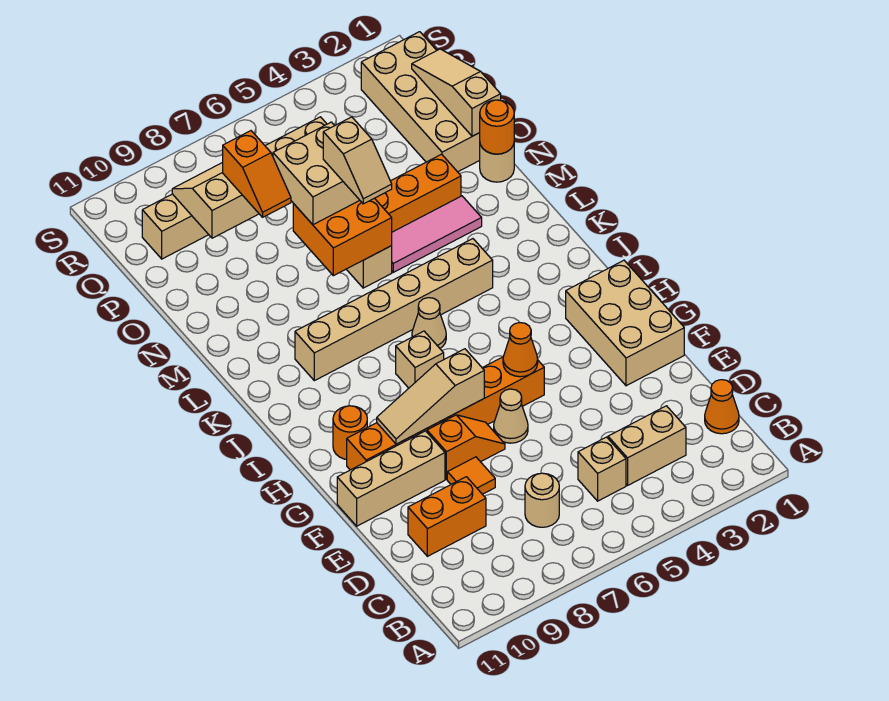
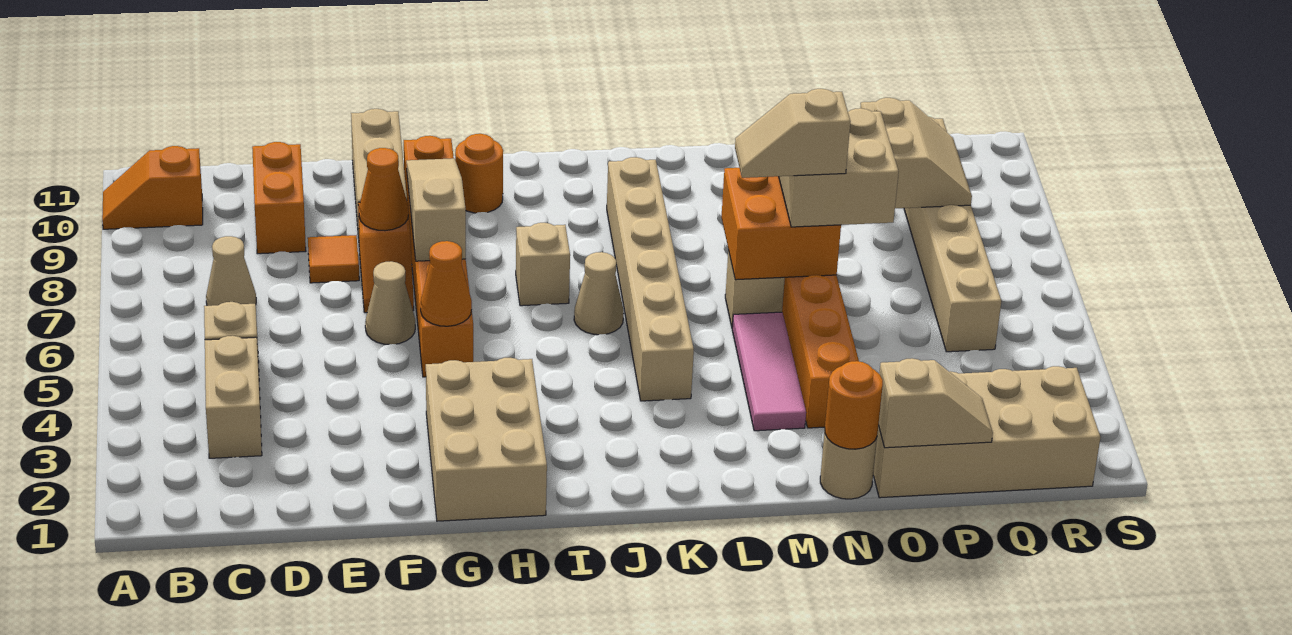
orange cone C1 level 1 -> orange cone F8 level 2
tan round brick C7 level 1 -> tan cone C7 level 1
tan brick F1:H2 level 1 -> tan brick G1:H3 level 1
tan slope O1:Q1 level 2 top O -> tan slope O1:P1 level 2 top O
orange slope O8:P8 level 3 top P -> orange slope A10:B10 level 1 top B

